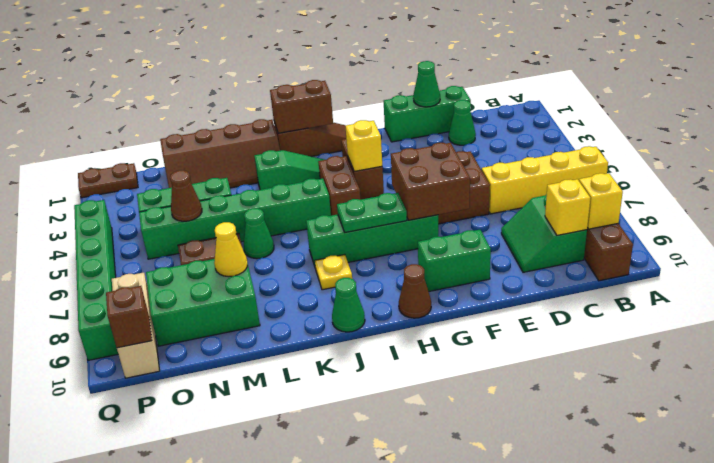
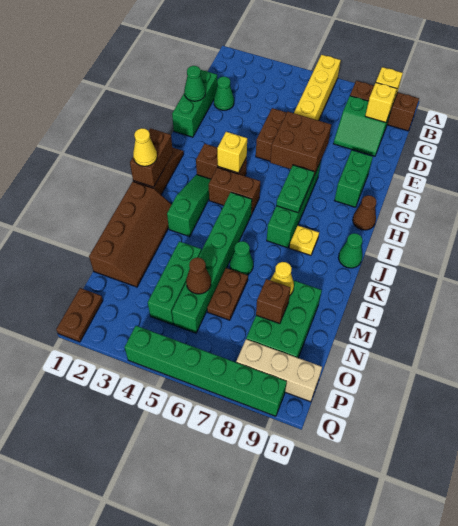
none -> yellow cone J1 level 3
brown brick P10 level 2 -> brown brick N8 level 2

